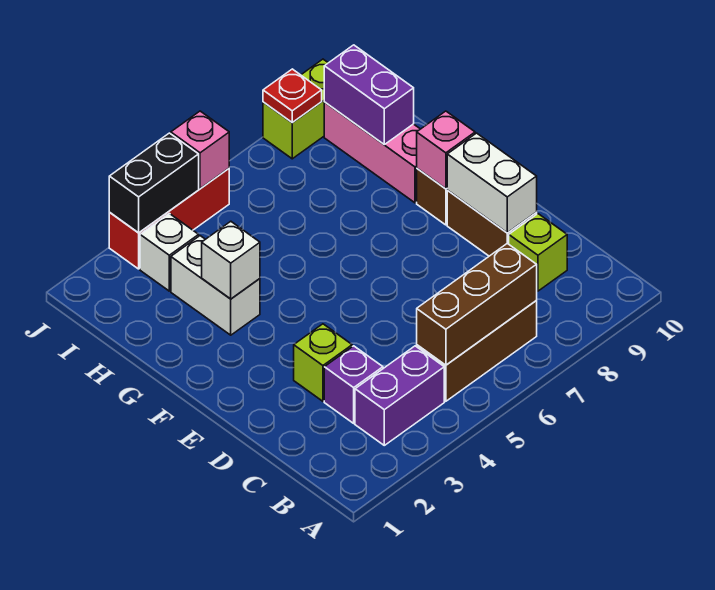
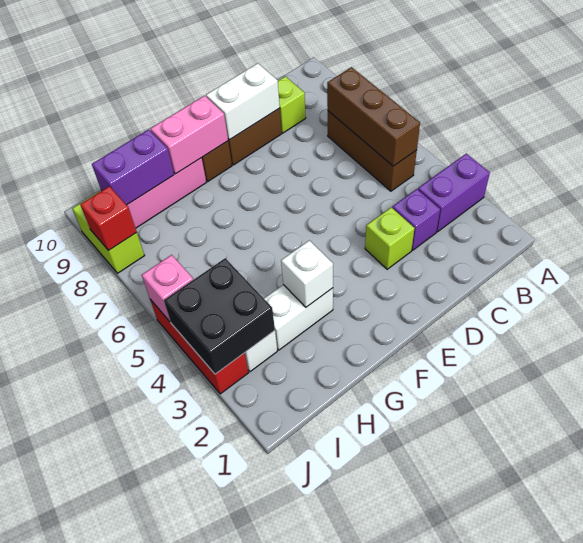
purple brick B3:B4 level 1 -> purple brick A3:B3 level 1
pink brick F9 level 2 -> pink brick F9:G9 level 2
black brick J3:J4 level 2 -> black brick I3:J4 level 2
red plate J8 level 2 -> red brick J8 level 2

